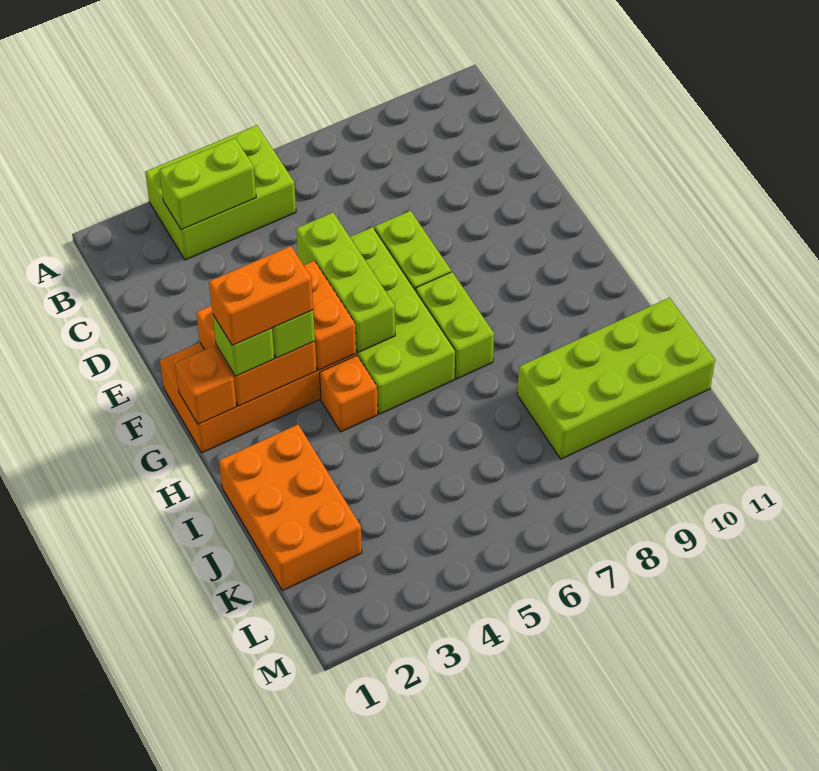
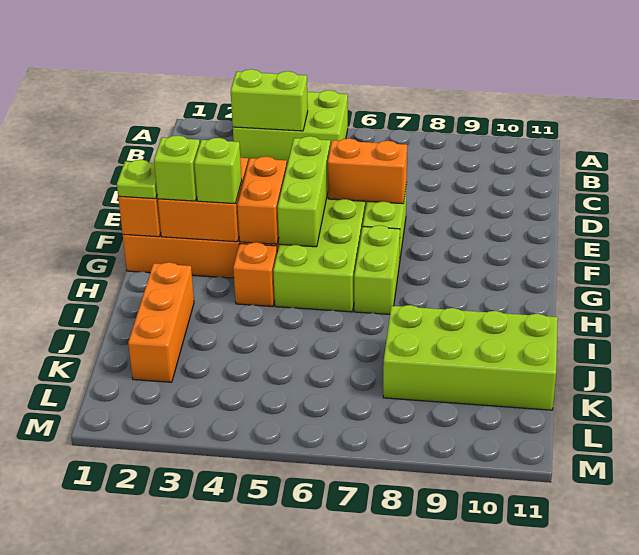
none -> lime plate G1 level 3
orange brick G2:G3 level 4 -> orange brick E6:E7 level 2
orange brick I1:K2 level 1 -> orange brick I2:K2 level 1

